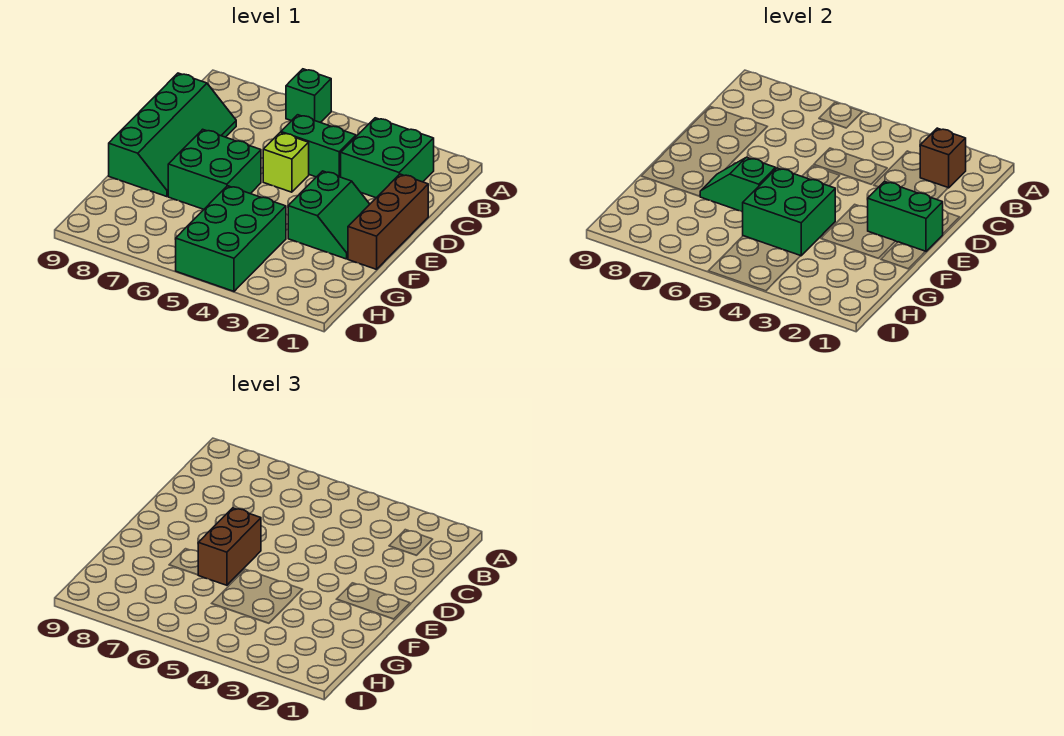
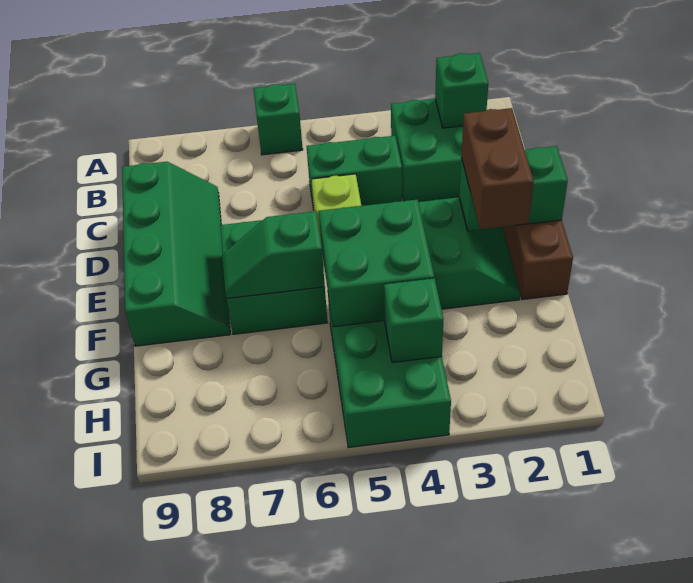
brown brick B2 level 2 -> green brick B2 level 2
brown brick E6:F6 level 3 -> brown brick E2:F2 level 3
none -> green brick H4 level 2

